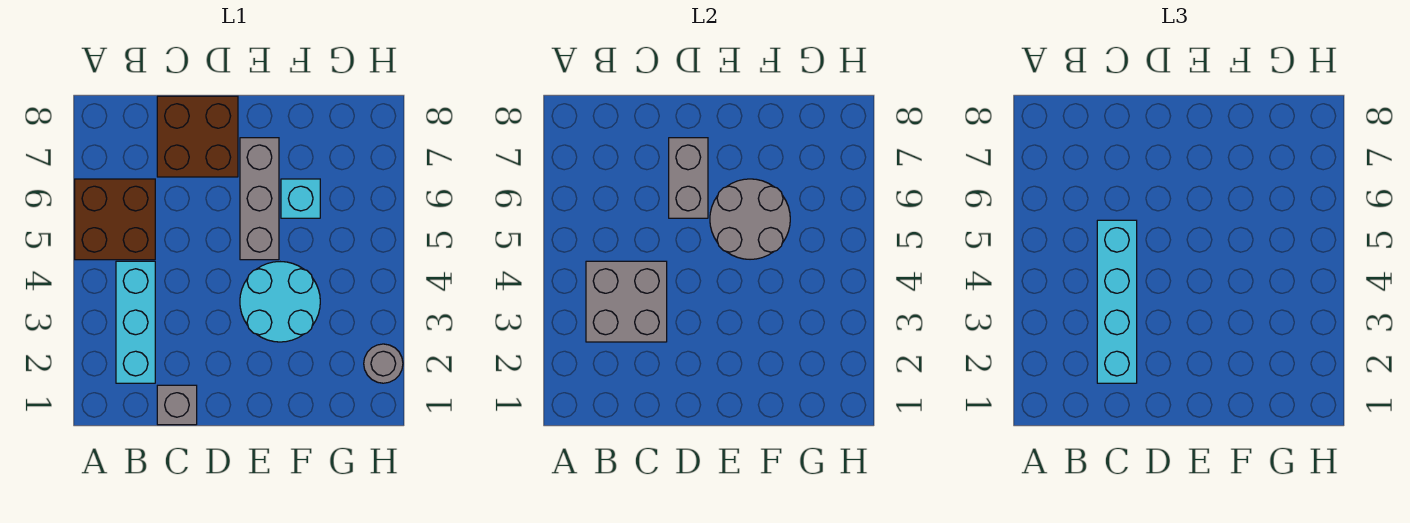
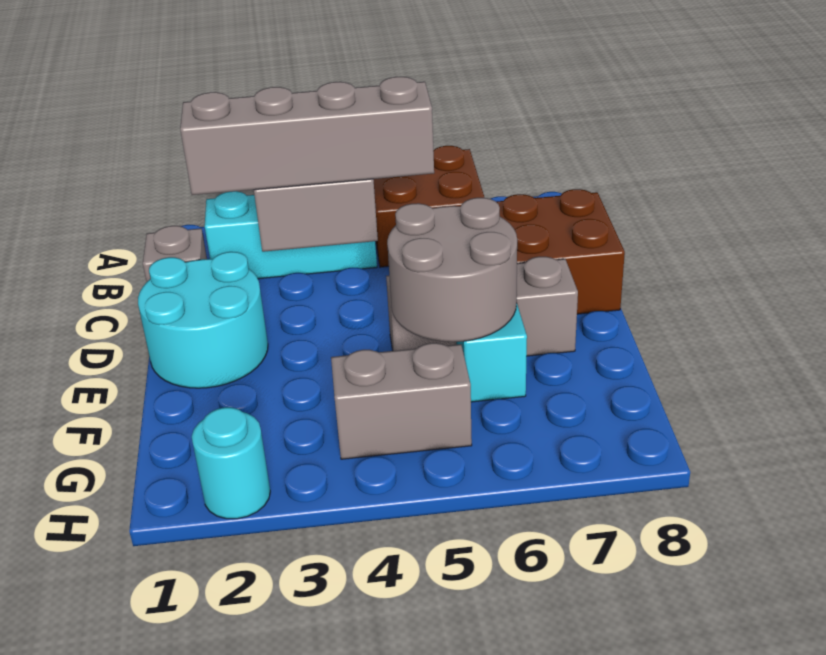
cyan brick C2:C5 level 3 -> grey brick C2:C5 level 3
grey brick D6:D7 level 2 -> grey brick G4:G5 level 1
cyan round brick E3:F4 level 1 -> cyan round brick D1:E2 level 1
grey round brick H2 level 1 -> cyan round brick H2 level 1

